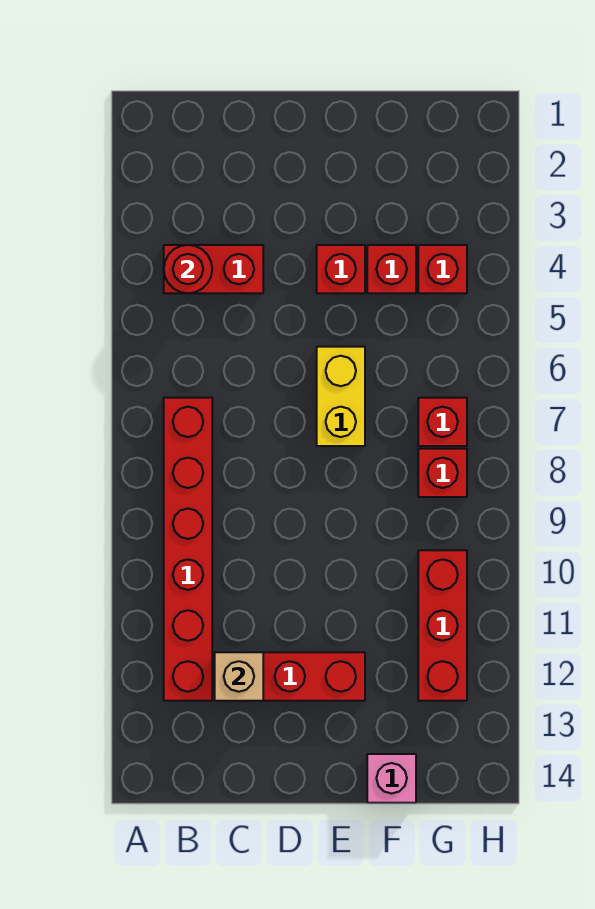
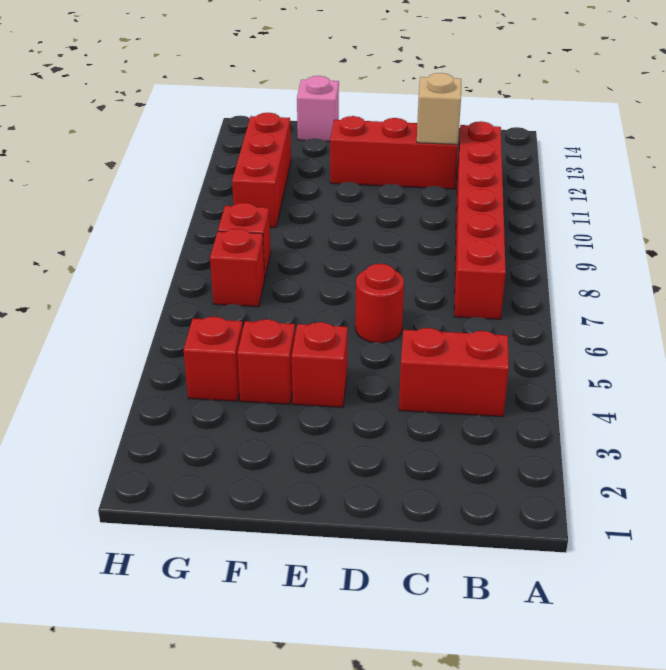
red round brick B4 level 2 -> red round brick D6 level 1
yellow brick E6:E7 level 1 -> none

